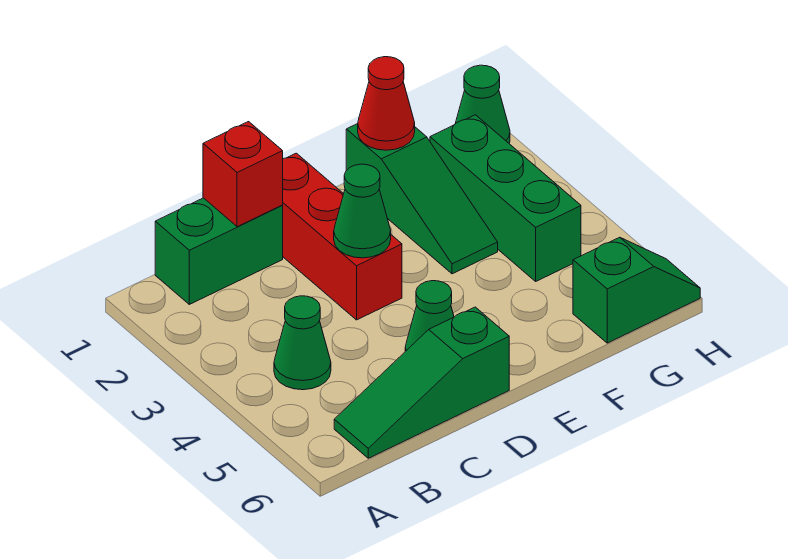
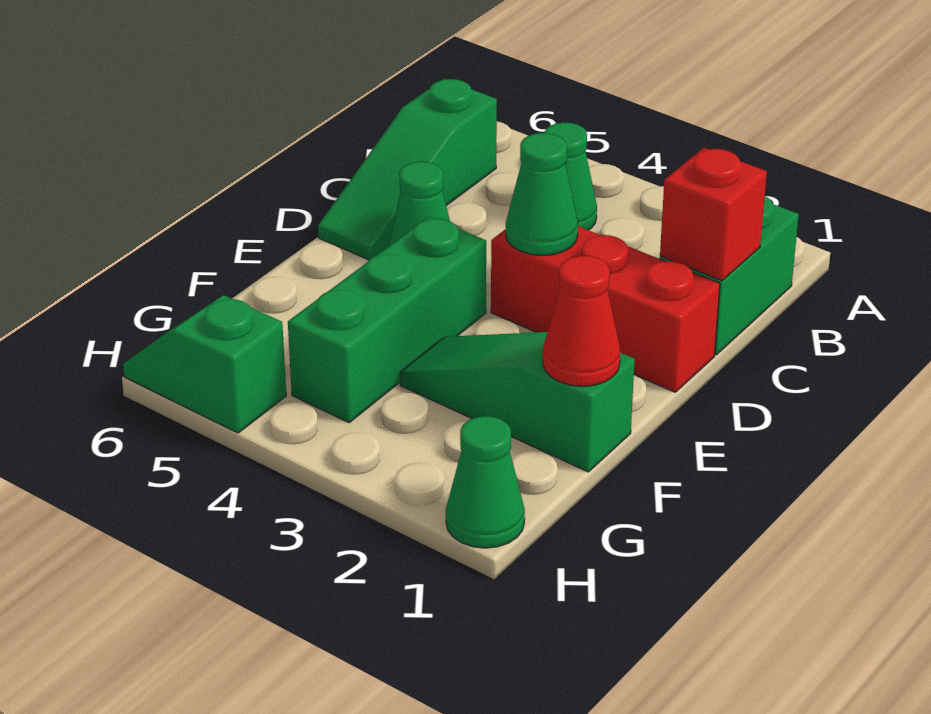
green slope B6:D6 level 1 top D -> green slope B6:D6 level 1 top B
green brick G2:G4 level 1 -> green brick E4:G4 level 1
green slope G6:H6 level 1 top G -> green slope H5:H6 level 1 top 5

